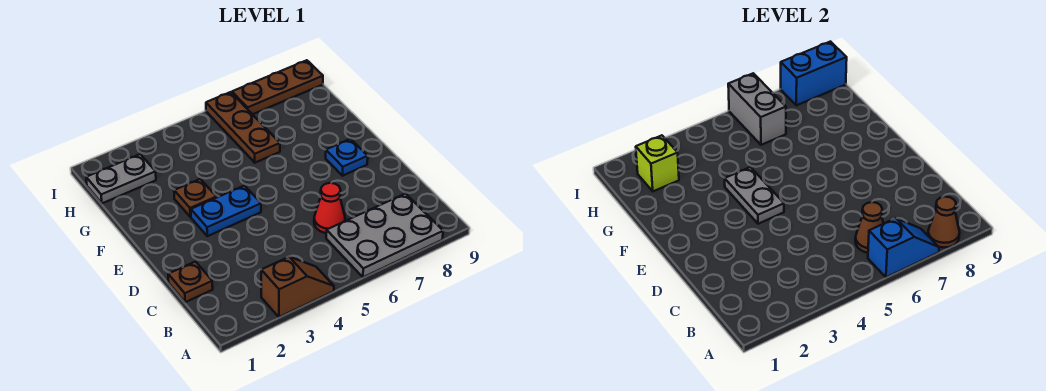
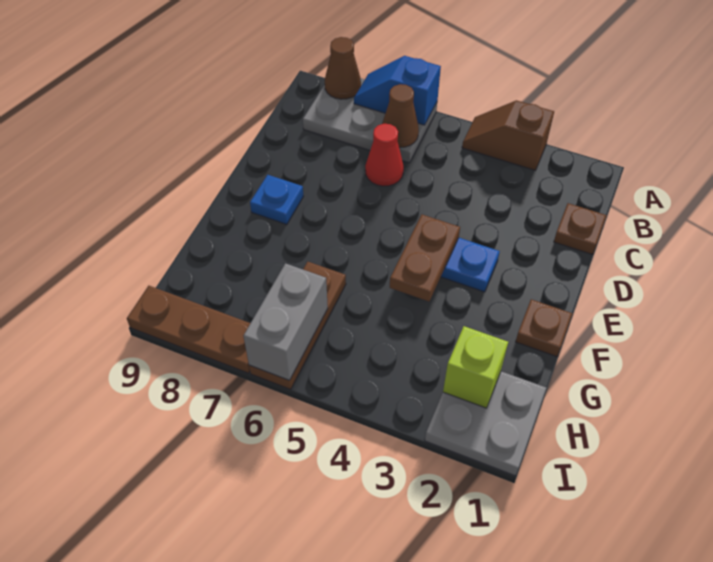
grey plate E4:F4 level 2 -> brown plate E4:F4 level 2
brown plate F3 level 1 -> brown plate F1 level 1
grey plate H1:H2 level 1 -> grey plate H1:I2 level 1
blue brick I8:I9 level 2 -> none

